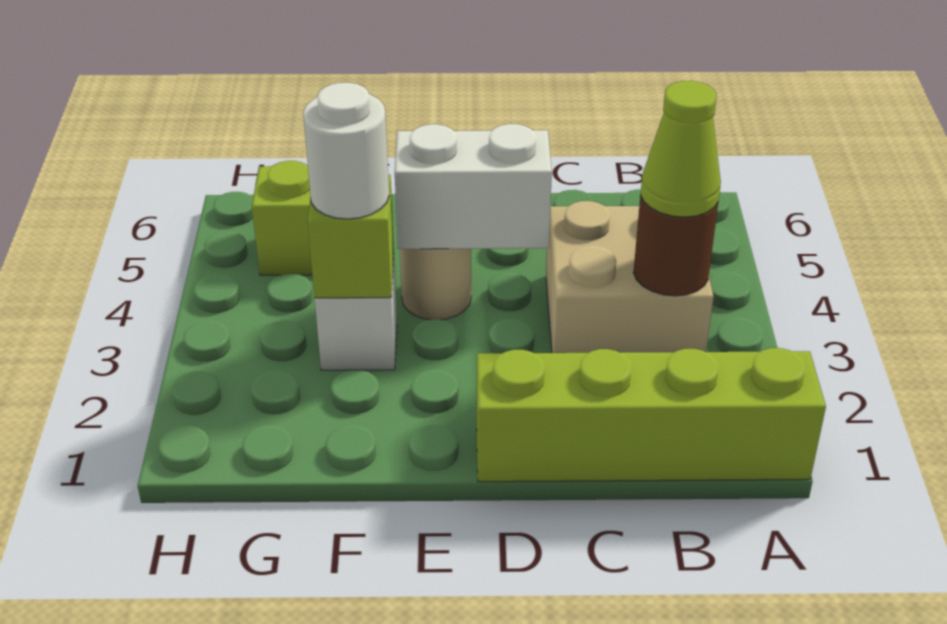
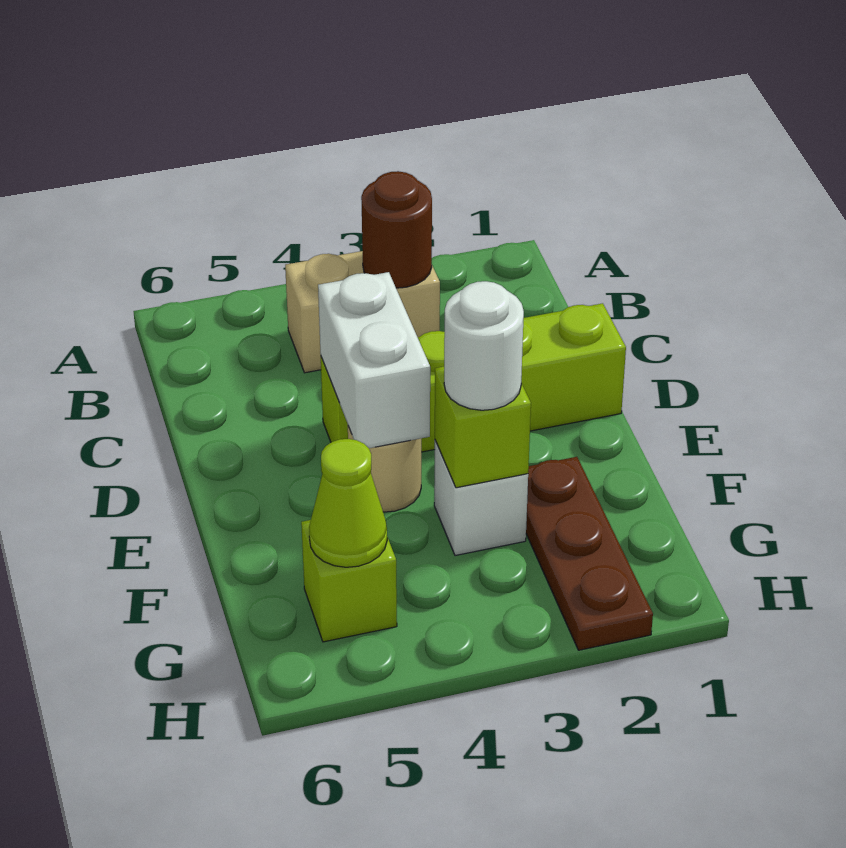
lime brick A1:D1 level 1 -> lime brick D1:D4 level 1
tan brick B3:C4 level 1 -> tan brick B3:B4 level 1
lime cone B3 level 3 -> lime cone G5 level 2
none -> brown plate F2:H2 level 1

